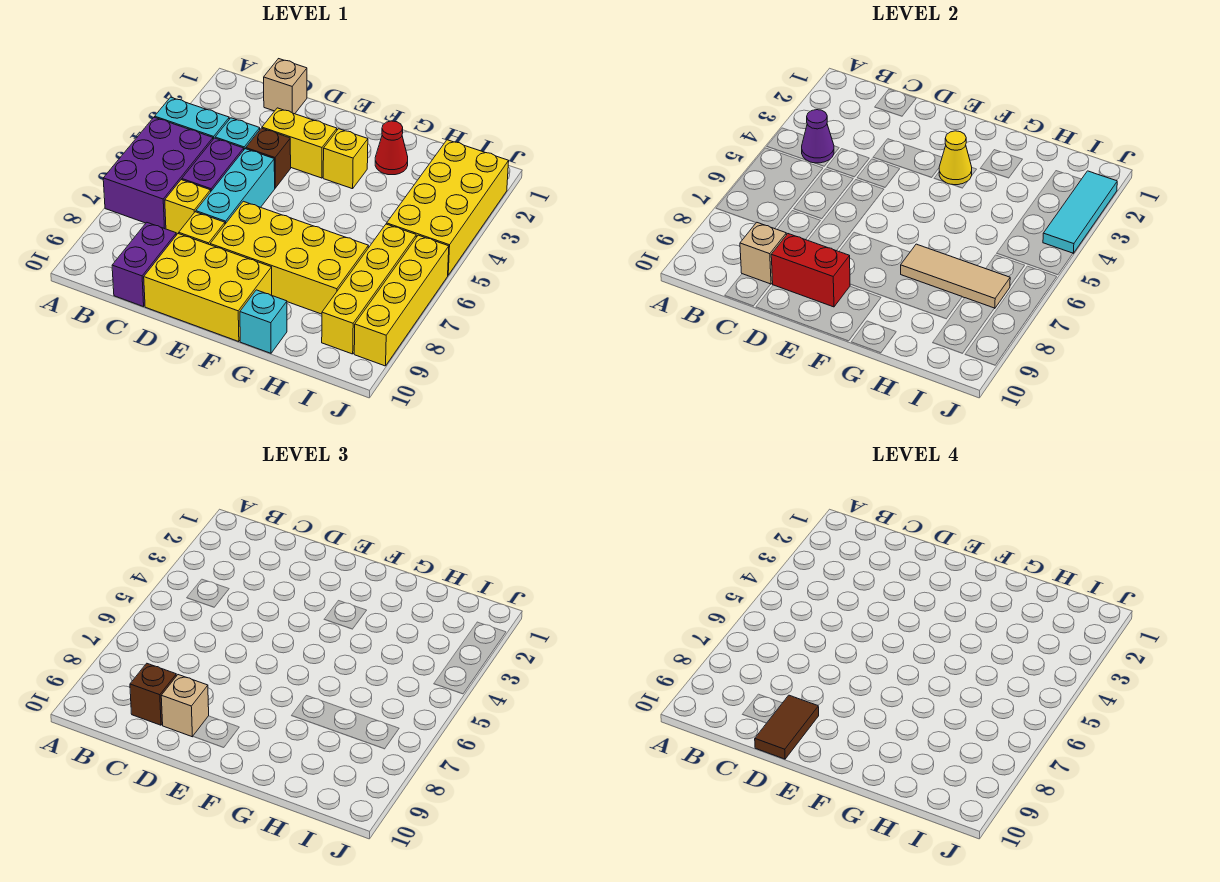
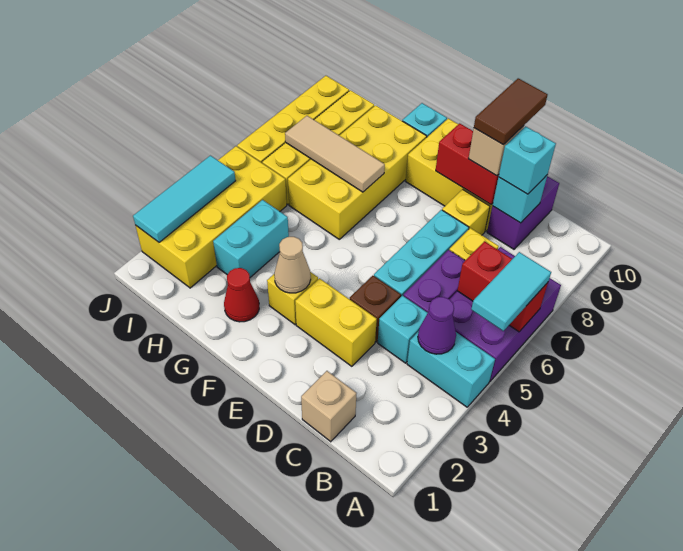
none -> cyan tile A5:A6 level 3
none -> red brick A6:B6 level 2
tan brick C9 level 2 -> cyan brick C9 level 2
brown brick C9 level 3 -> cyan brick C9 level 3
yellow brick E7:H8 level 1 -> yellow brick G6:H9 level 1
yellow cone F3 level 2 -> tan cone F3 level 2
none -> cyan brick H3:H4 level 1

